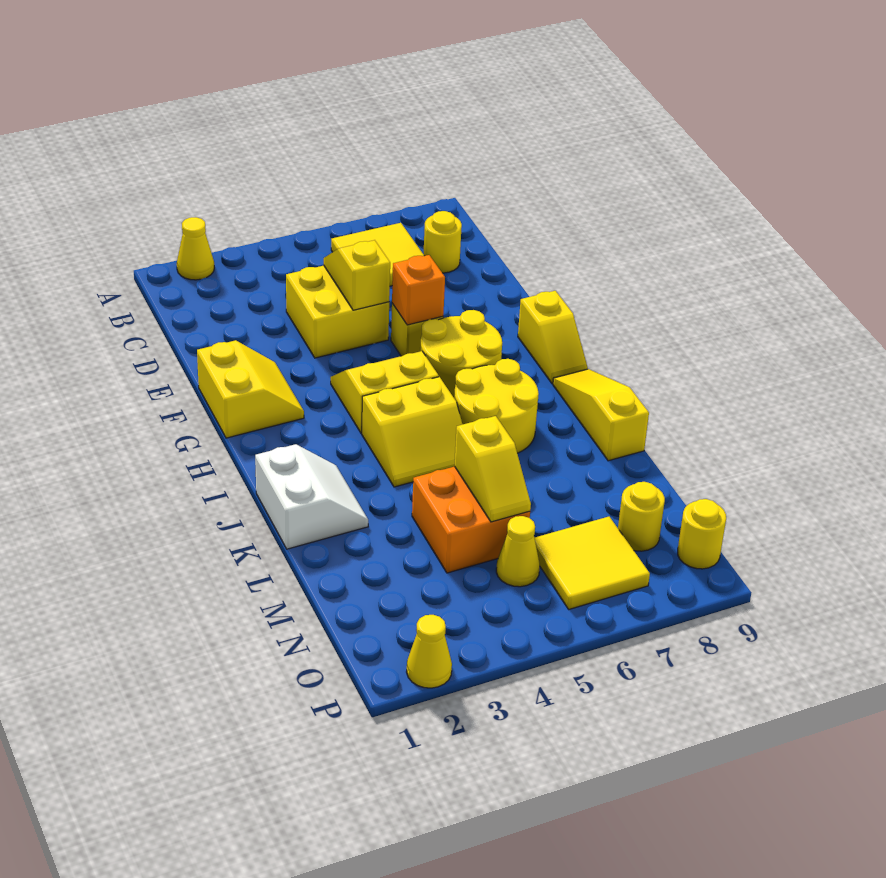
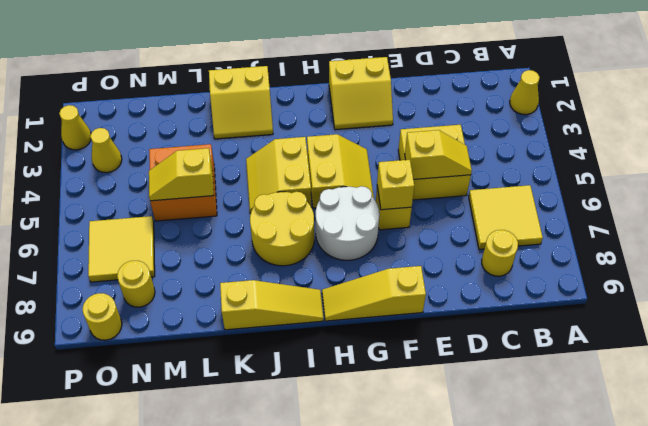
orange brick F6 level 2 -> yellow brick F6 level 2
yellow round brick G6:H7 level 1 -> white round brick G6:H7 level 1
yellow slope G9:H9 level 1 top G -> yellow slope F9:H9 level 1 top F
white slope J1:K2 level 1 top 1 -> yellow slope J1:K2 level 1 top 1
yellow cone N5 level 1 -> yellow cone O3 level 1

